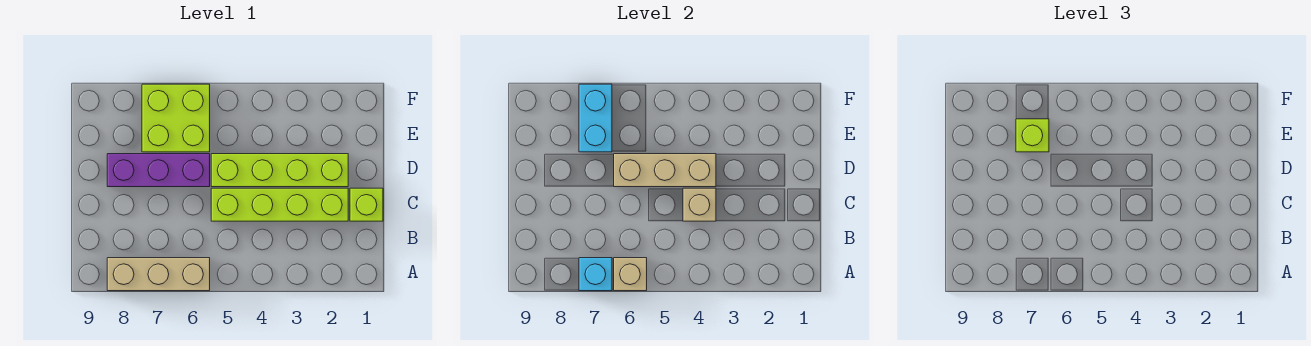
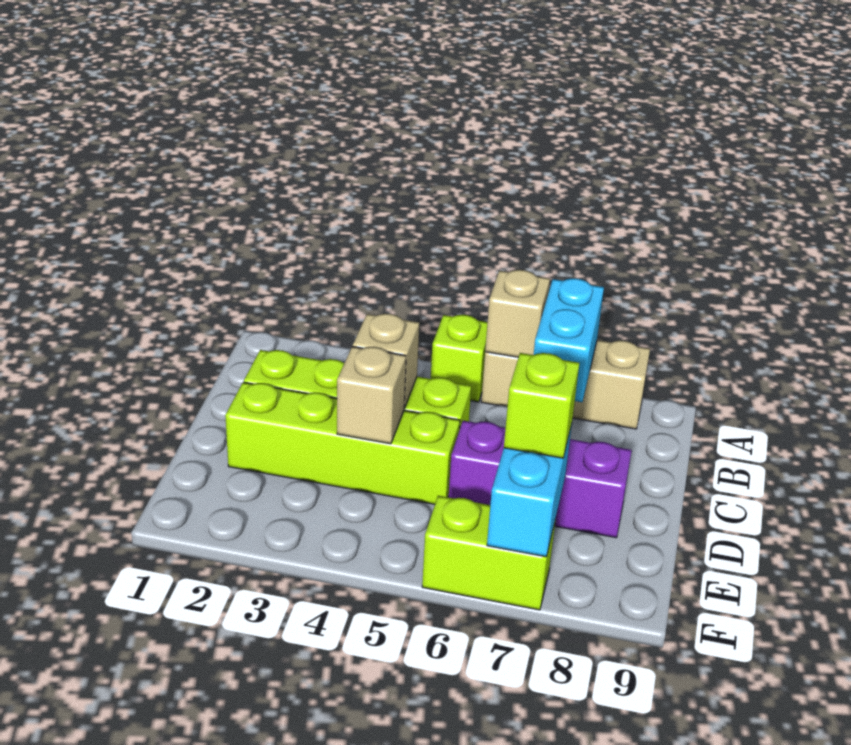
cyan brick A7 level 2 -> cyan brick A7:B7 level 2
lime brick C1 level 1 -> lime brick A5 level 1
tan brick D4:D6 level 2 -> tan brick D4 level 2
lime brick E6:F7 level 1 -> lime brick F6:F7 level 1

